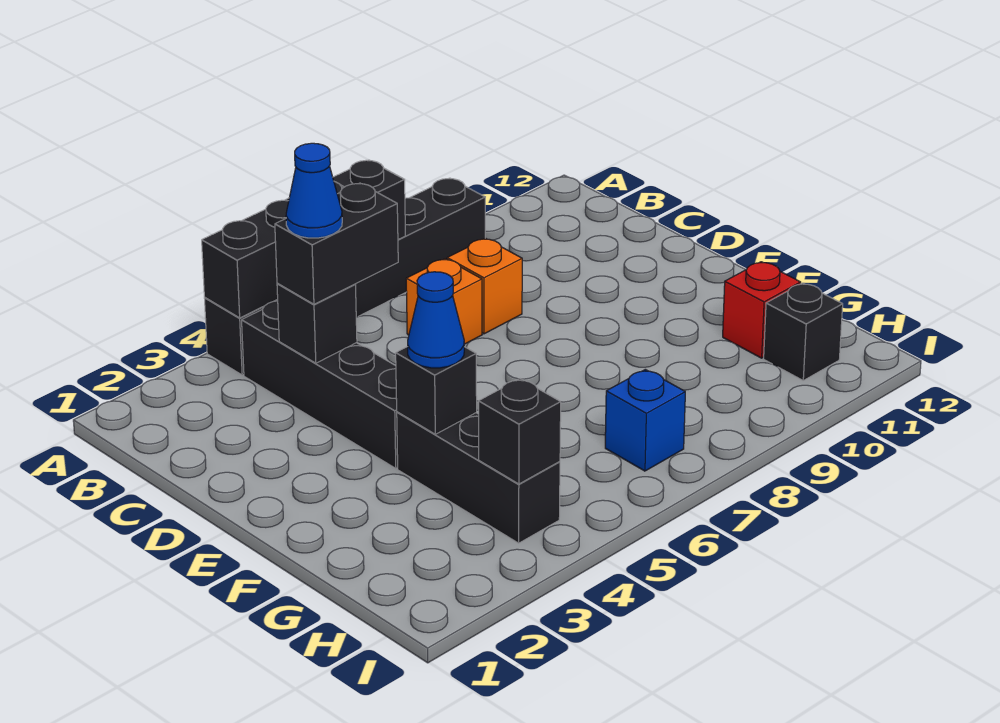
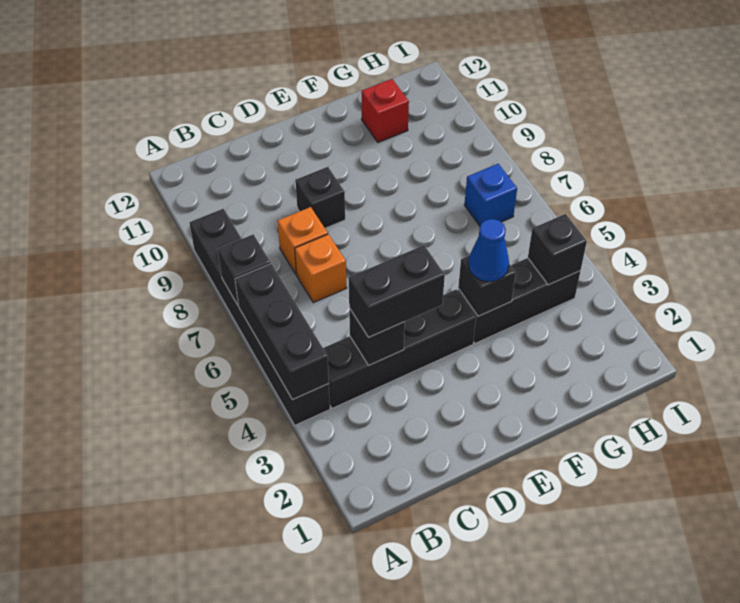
black brick C4:C5 level 3 -> black brick C4:D4 level 3
blue cone C4 level 4 -> none
black brick H11 level 1 -> black brick D9 level 1

